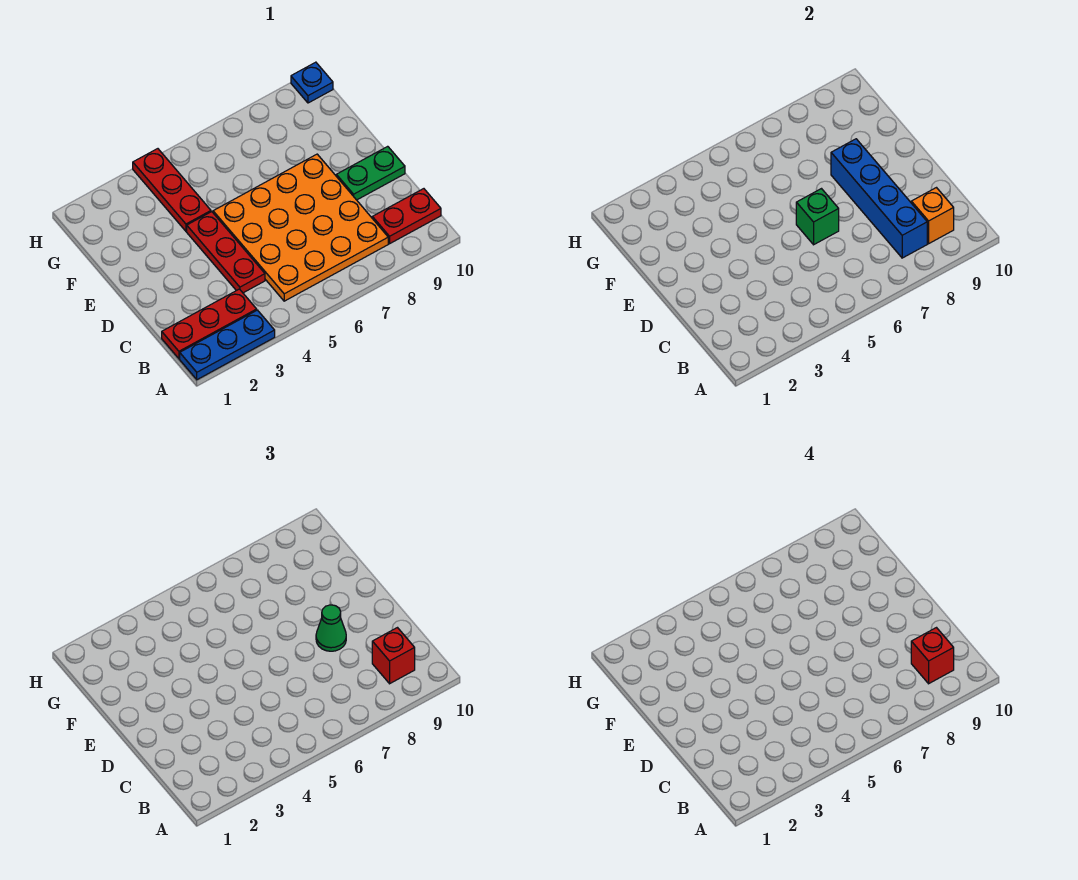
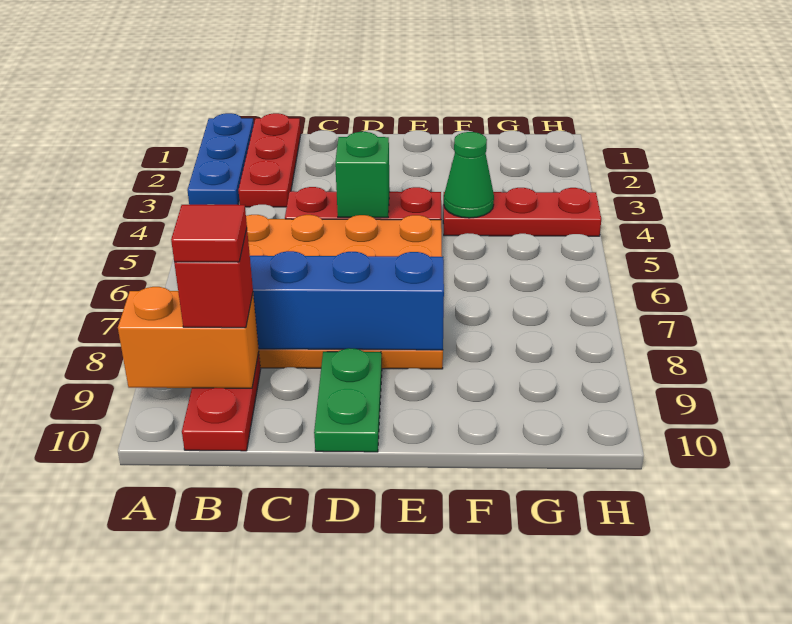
orange brick B9 level 2 -> orange brick A9:B9 level 2
red brick B9 level 4 -> red tile B9 level 4
green brick D6 level 2 -> green brick D4 level 2
green cone D8 level 3 -> green cone F4 level 2
blue plate H10 level 1 -> none

